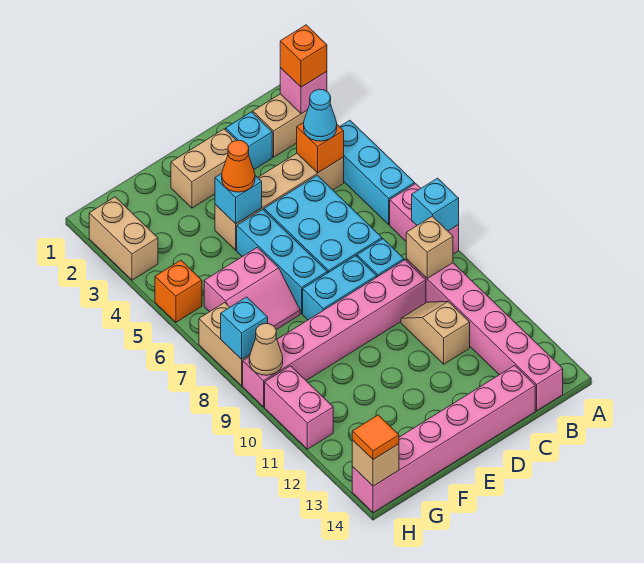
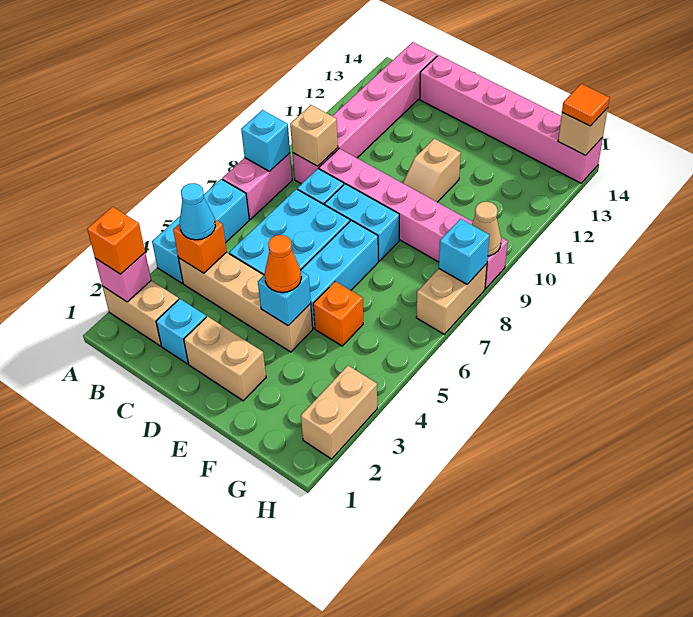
tan slope C10:C11 level 1 top 11 -> tan slope E10:E11 level 1 top 11
pink slope F6:G7 level 1 top 6 -> none
orange brick H5 level 1 -> orange brick F5 level 1
pink brick H10:H11 level 1 -> none

